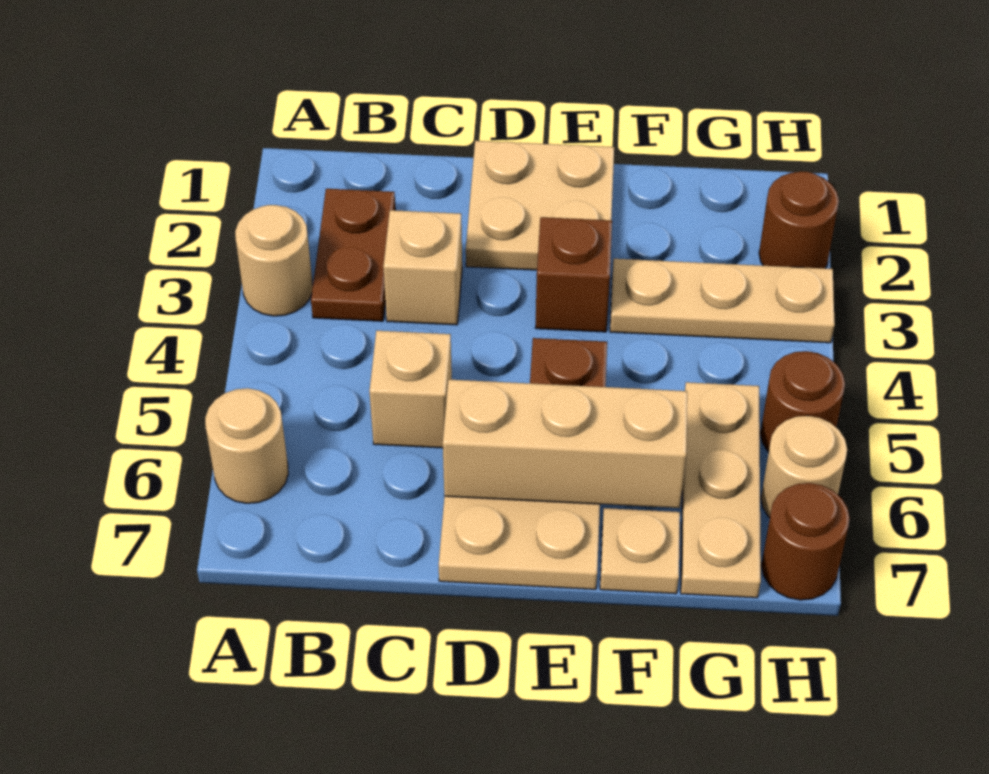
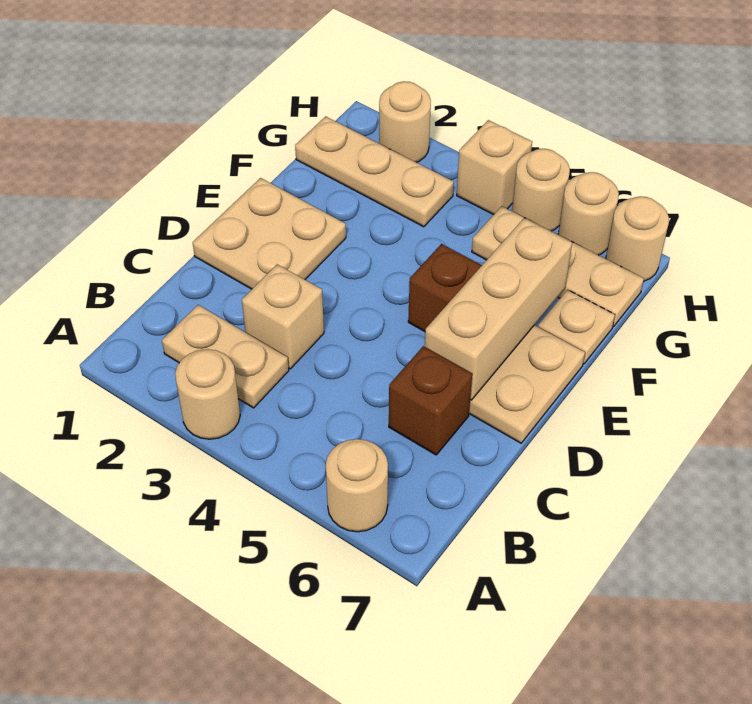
brown plate B2:B3 level 1 -> tan plate B2:B3 level 1
tan brick C5 level 1 -> tan brick H4 level 1
brown brick E3 level 1 -> brown brick C6 level 1
tan plate F3:H3 level 1 -> tan plate G1:G3 level 1
brown round brick H2 level 1 -> tan round brick H2 level 1
brown round brick H5 level 1 -> tan round brick H5 level 1
brown round brick H7 level 1 -> tan round brick H7 level 1

